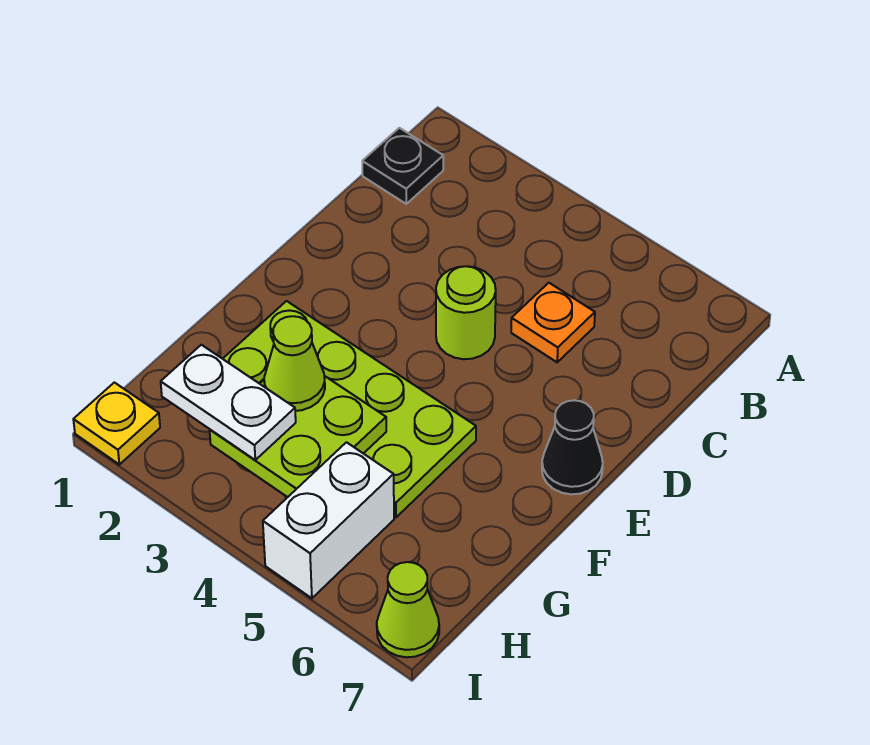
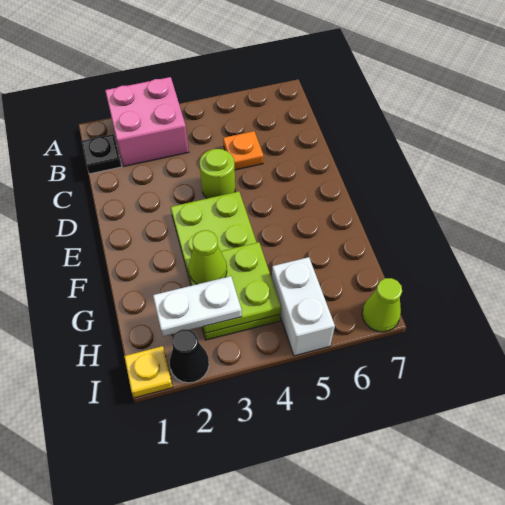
none -> pink brick A2:B3 level 1
black cone E7 level 1 -> black cone I2 level 1
lime plate F2:G5 level 1 -> lime plate E3:H4 level 1

